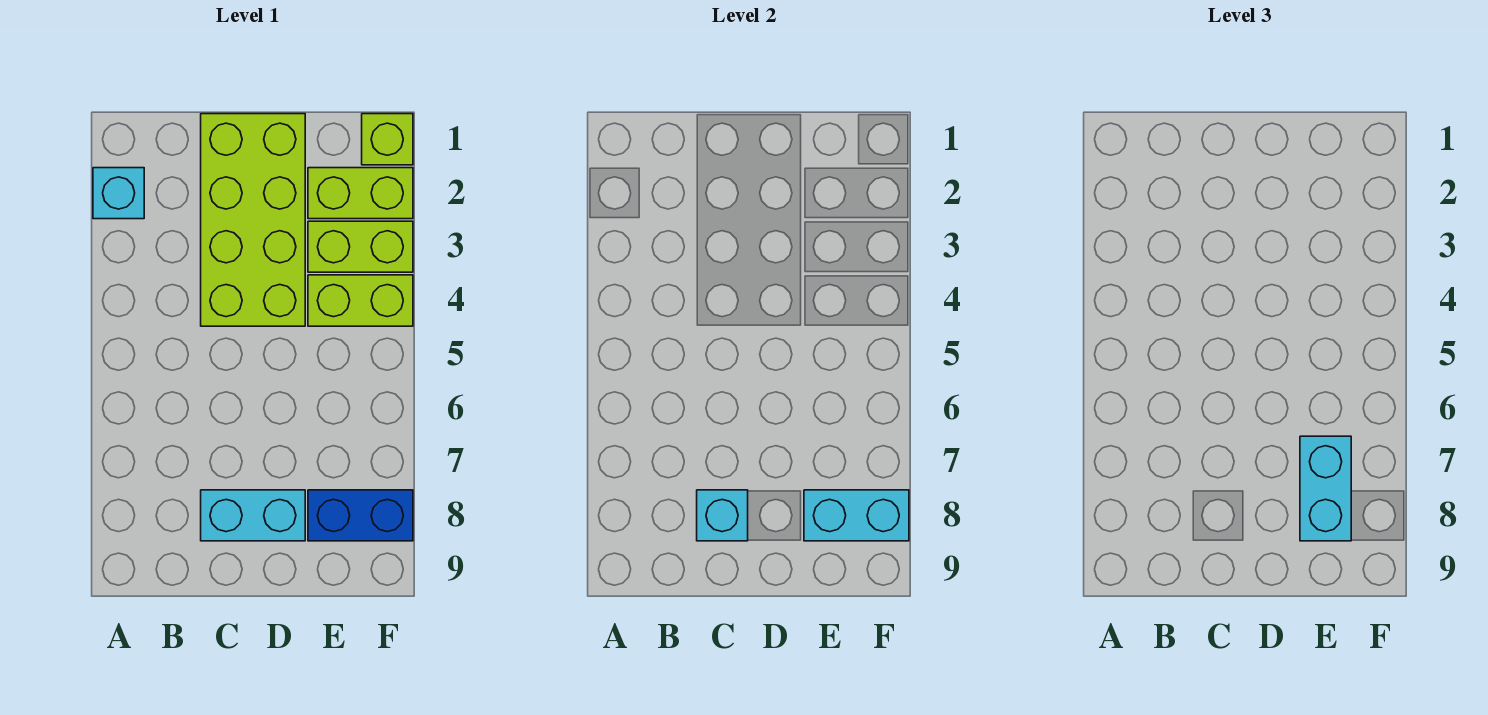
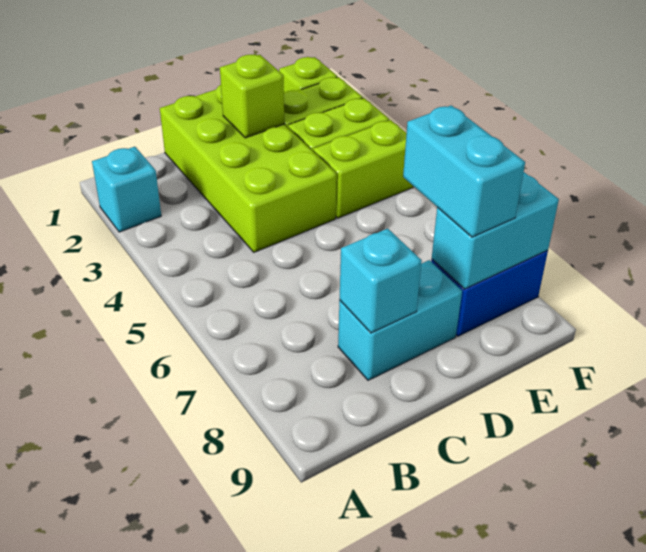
none -> lime brick D2 level 2

